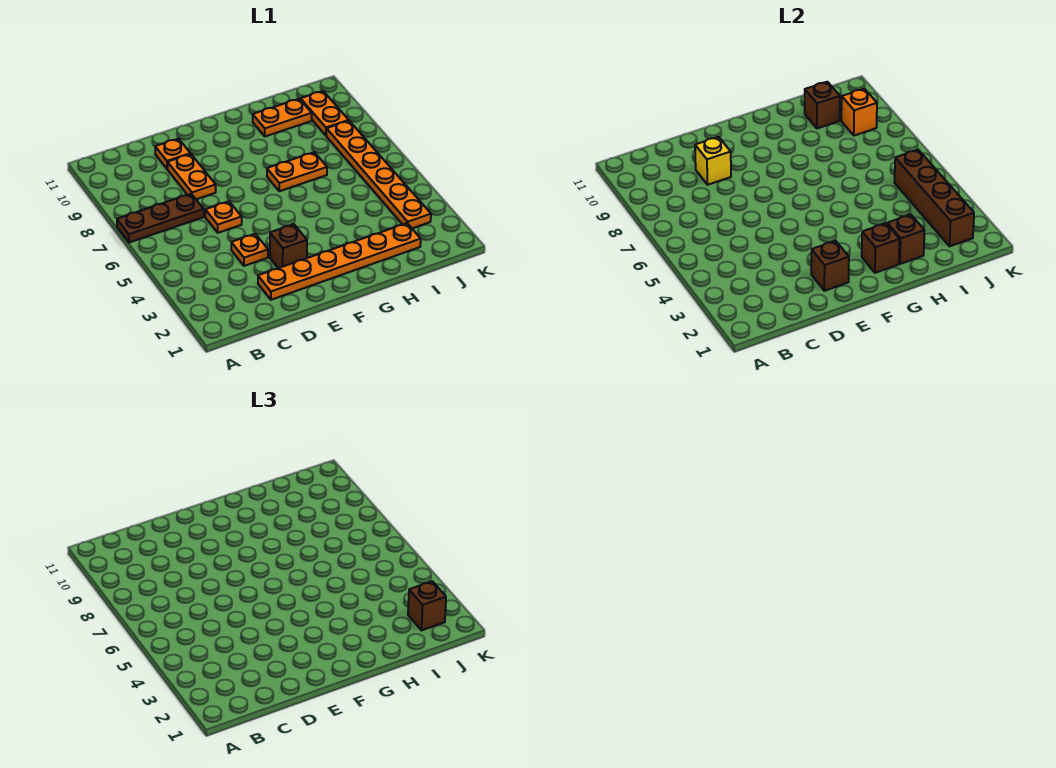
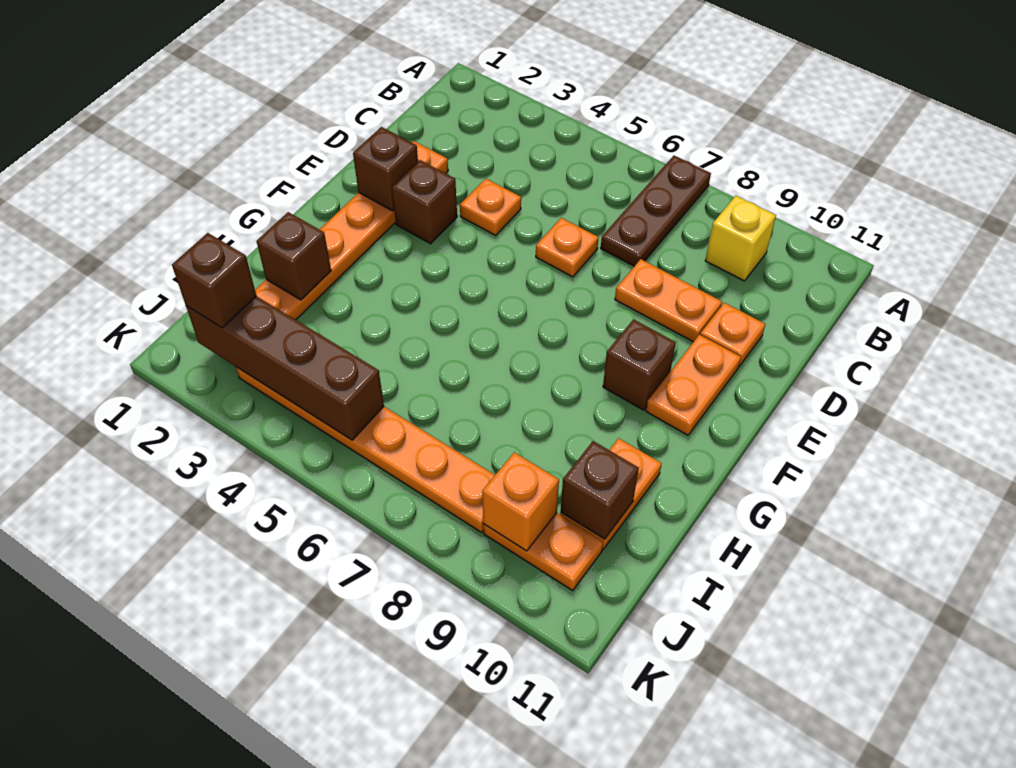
yellow brick D9 level 2 -> yellow brick B9 level 1
brown brick G2 level 2 -> brown brick F9 level 1
orange plate G7:H7 level 1 -> orange plate E10:F10 level 1

